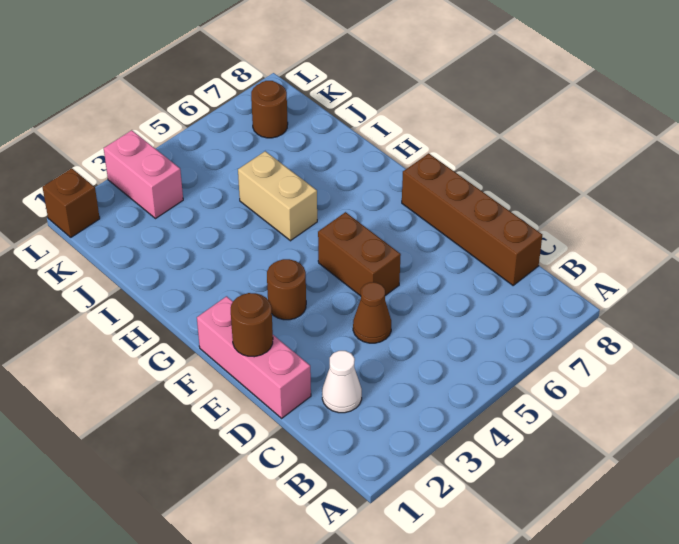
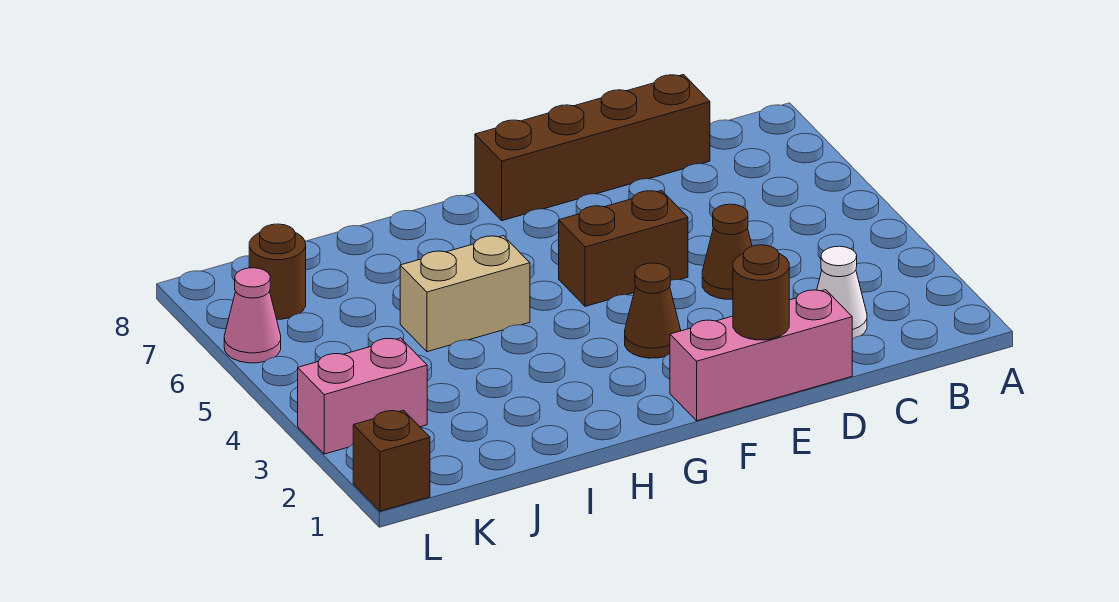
brown round brick F3 level 1 -> brown cone F3 level 1
none -> pink cone L6 level 1

